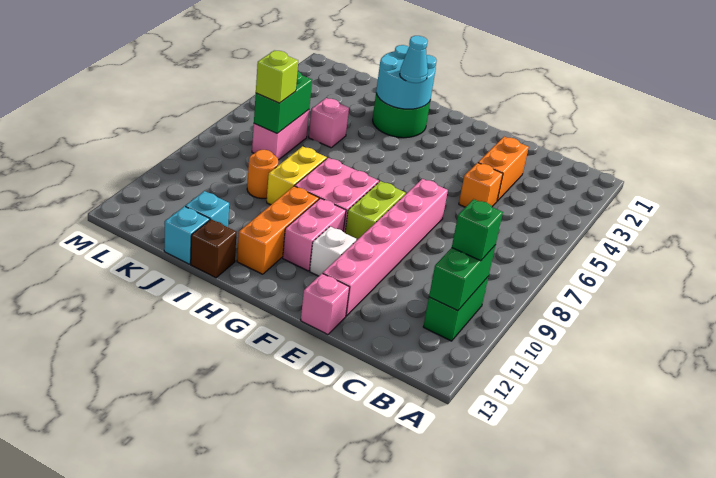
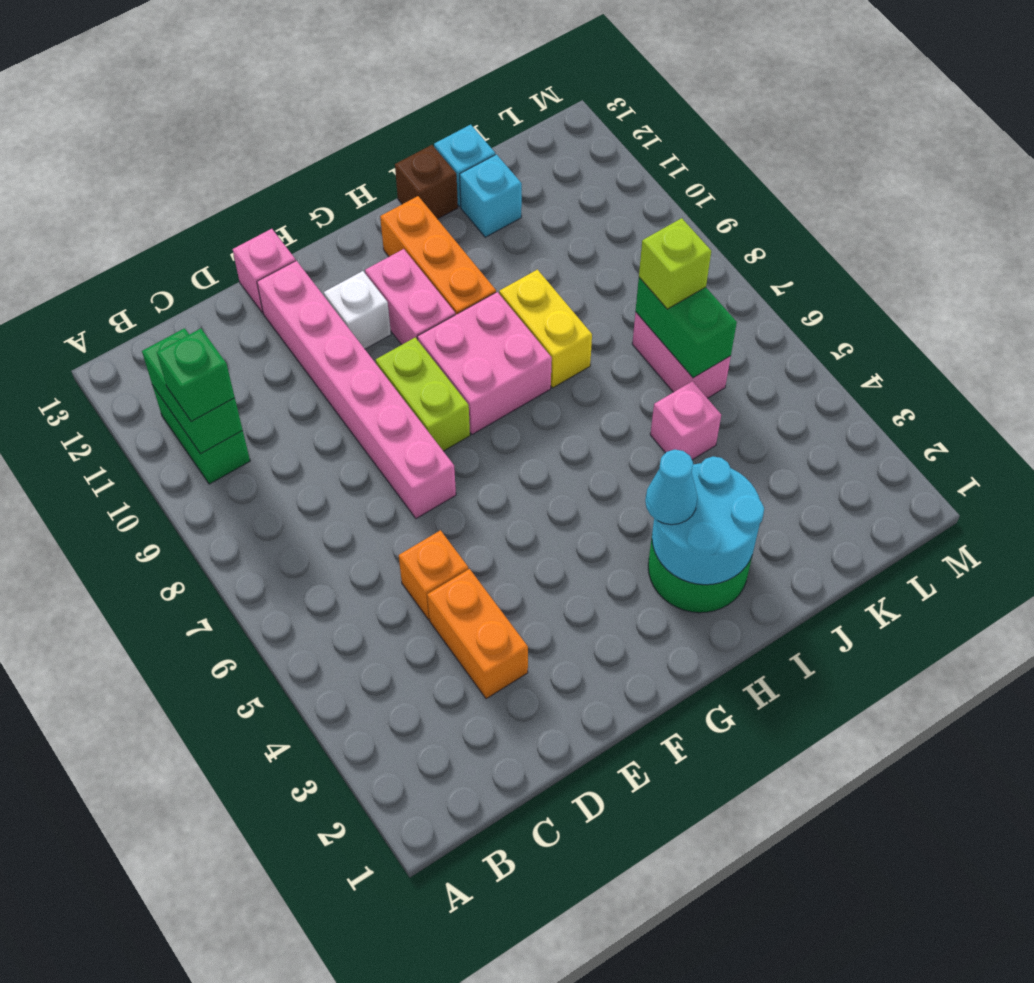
orange round brick J9 level 1 -> none

